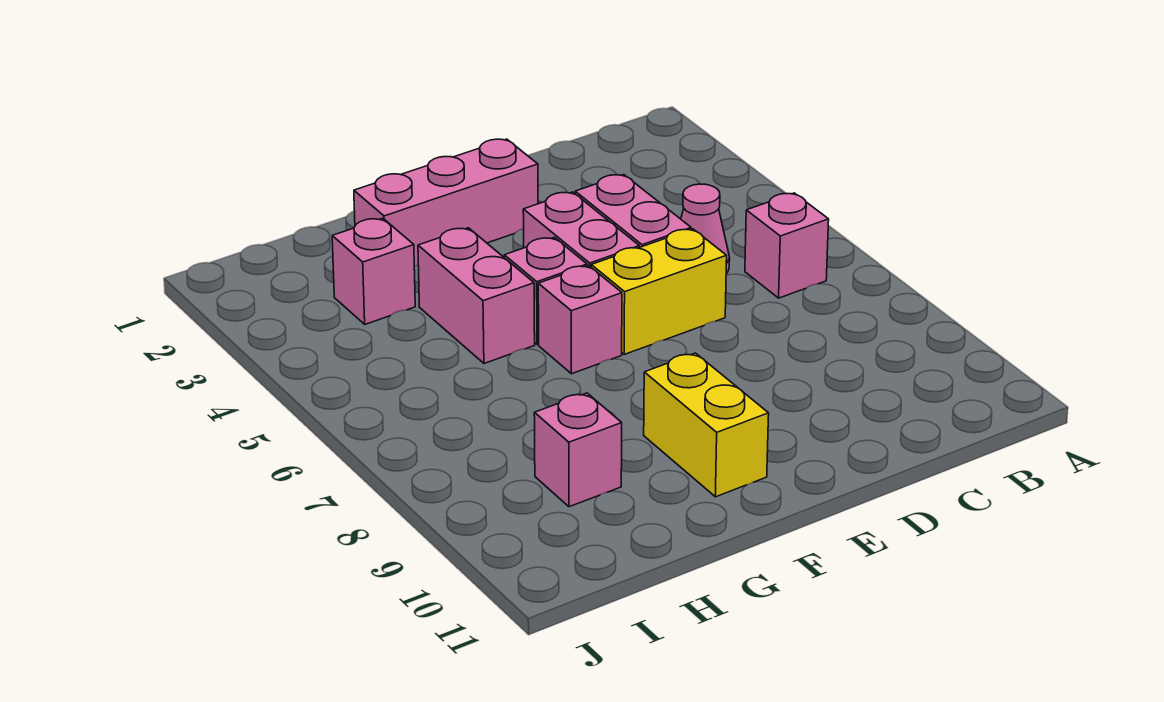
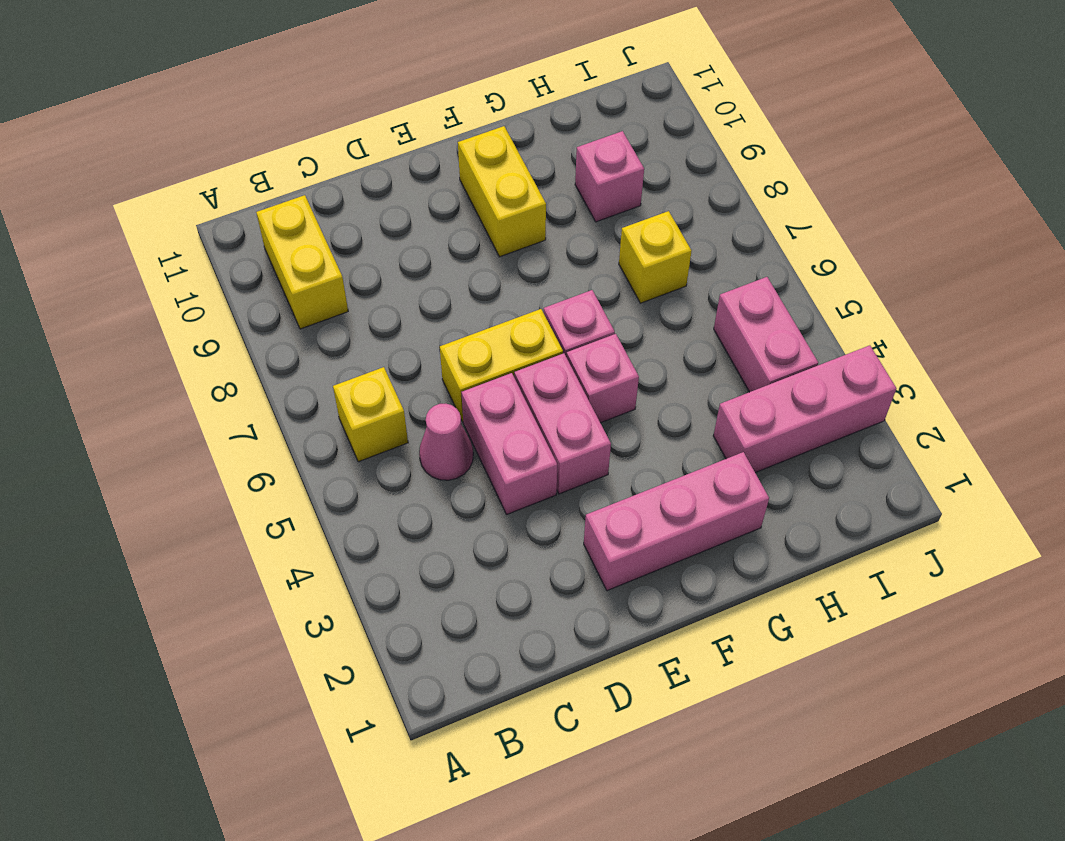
pink brick B6 level 1 -> yellow brick B6 level 1
none -> yellow brick B9:B10 level 1
pink brick G4:G5 level 1 -> pink brick I4:I5 level 1
pink brick H3 level 1 -> pink brick H3:J3 level 1
none -> yellow brick H7 level 1

